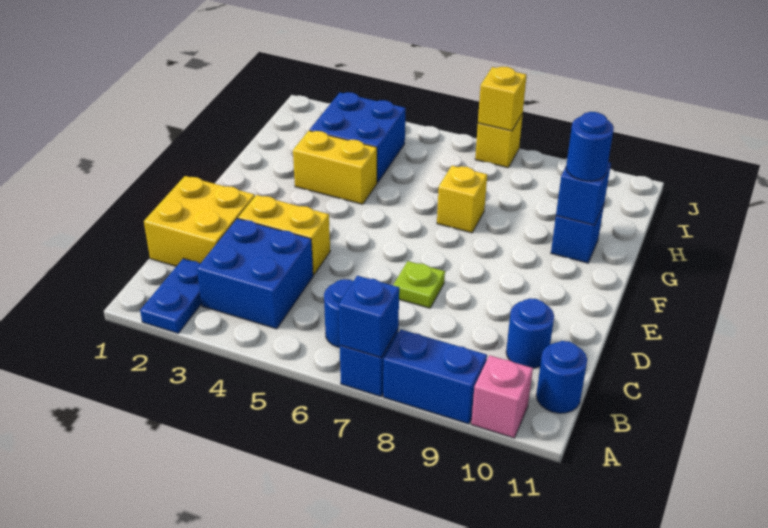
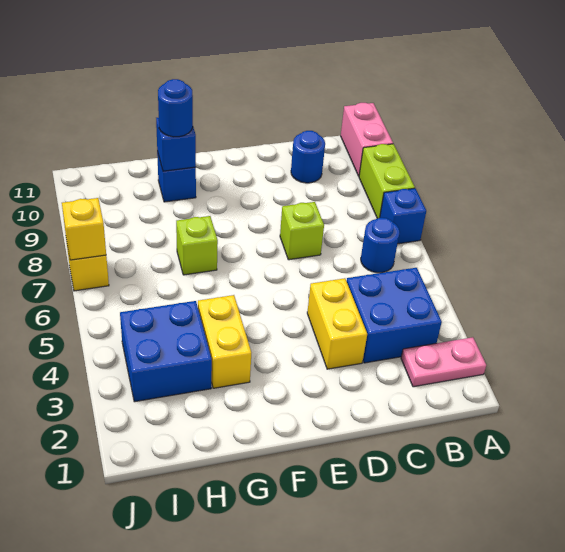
blue plate A2:B2 level 1 -> pink plate A2:B2 level 1
blue brick A7 level 2 -> none
blue brick A8:A9 level 1 -> lime brick A8:A9 level 1
pink brick A10 level 1 -> pink brick A10:A11 level 1
blue round brick B11 level 1 -> none
yellow brick C1:D2 level 1 -> none
lime plate D7 level 1 -> lime brick D7 level 1
yellow brick G7 level 1 -> lime brick G7 level 1

